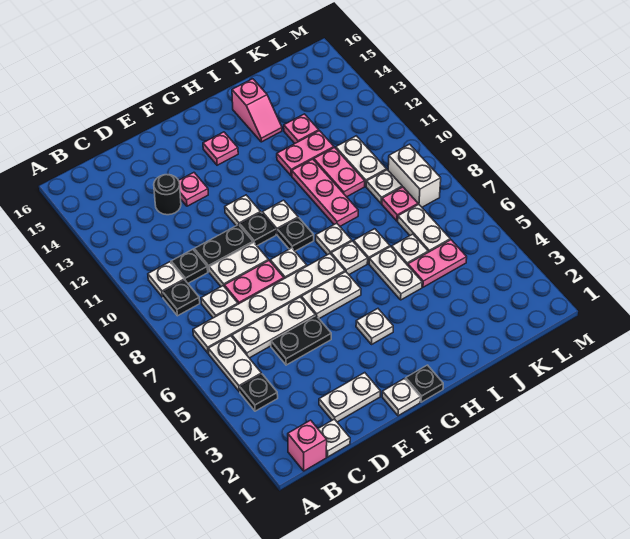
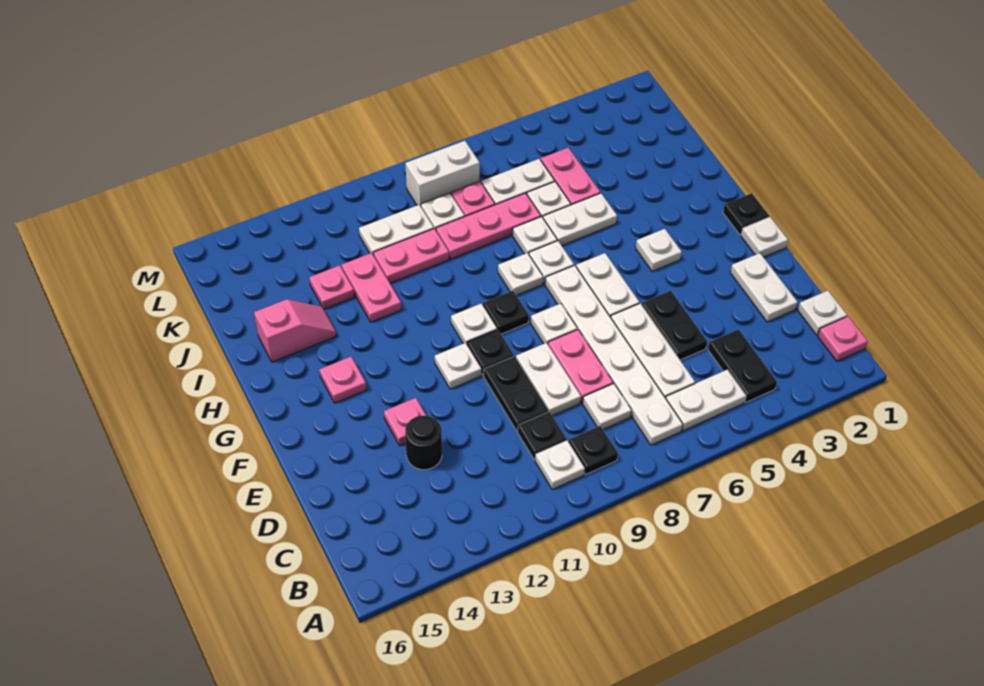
pink brick B1 level 1 -> pink plate B1 level 1
black plate B4 level 1 -> black plate B4:C4 level 1
pink plate I9:I11 level 1 -> pink plate J7:J9 level 1

